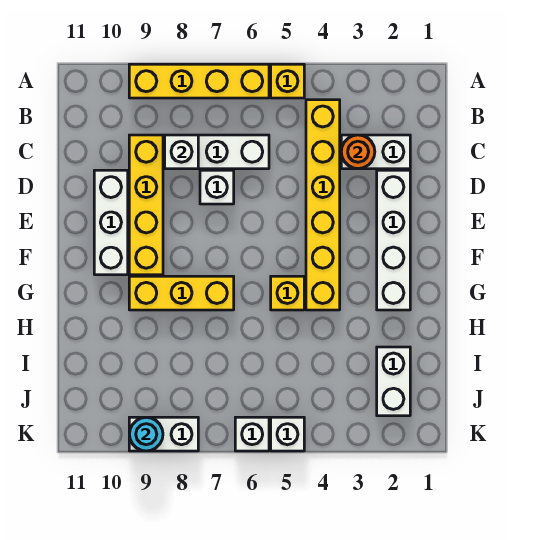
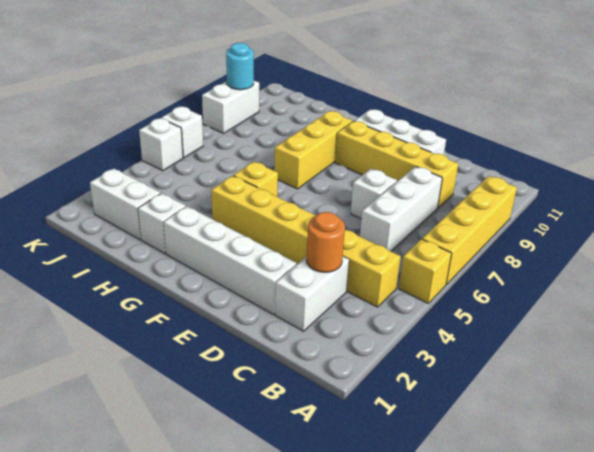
white brick C8 level 2 -> white brick H2 level 1

